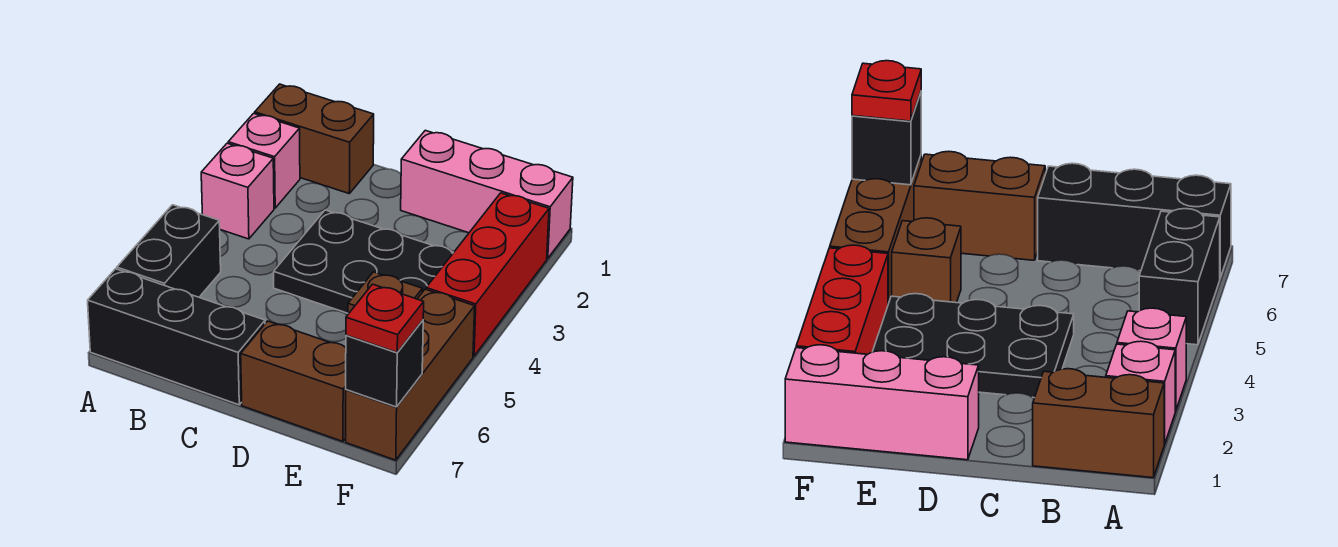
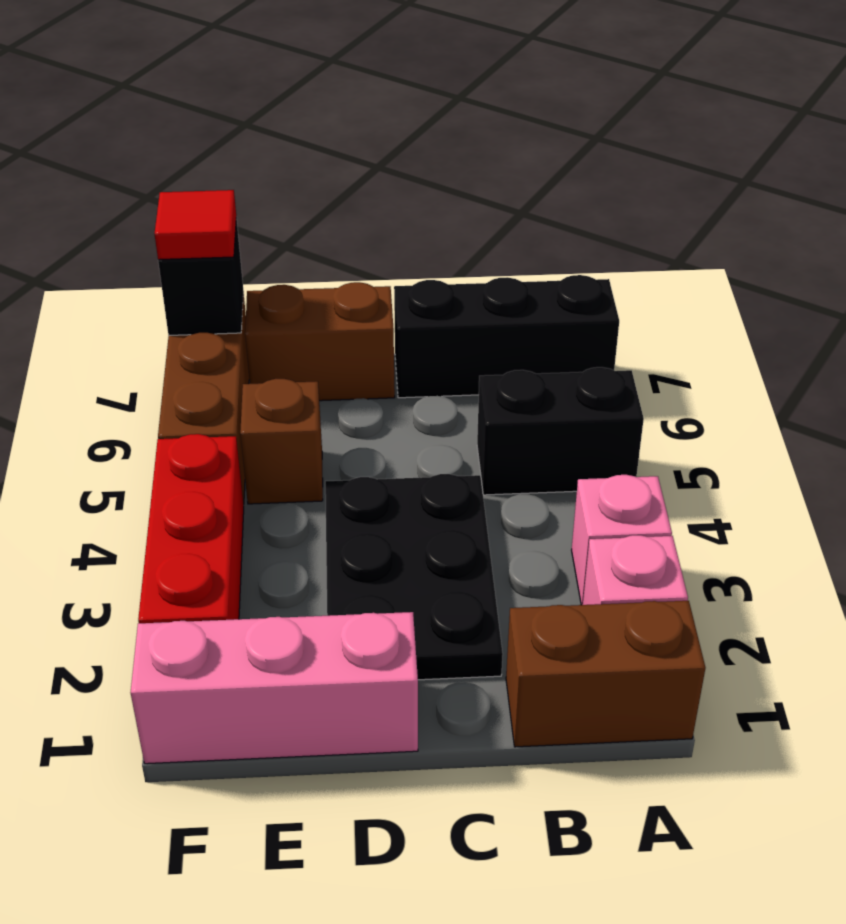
black brick A5:A6 level 1 -> black brick A5:B5 level 1
black plate C3:E4 level 1 -> black plate C2:D4 level 1
red plate F7 level 3 -> red tile F7 level 3

